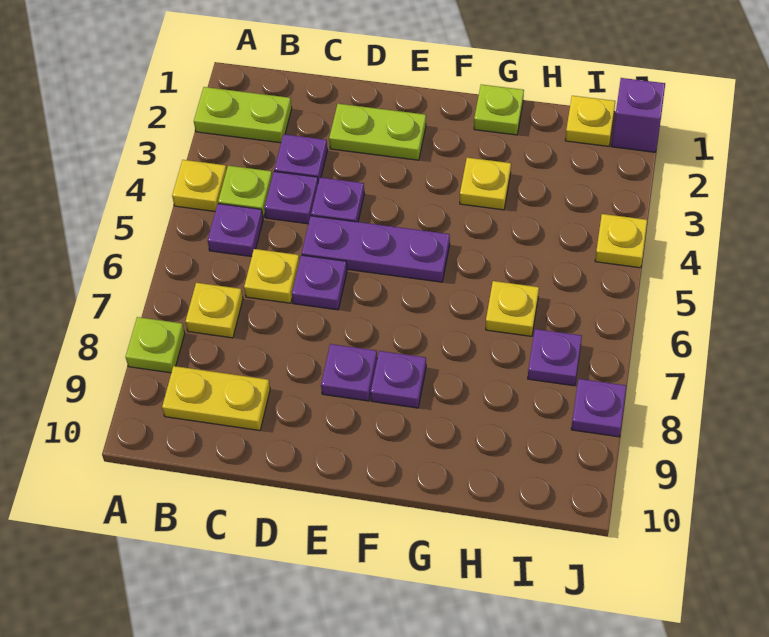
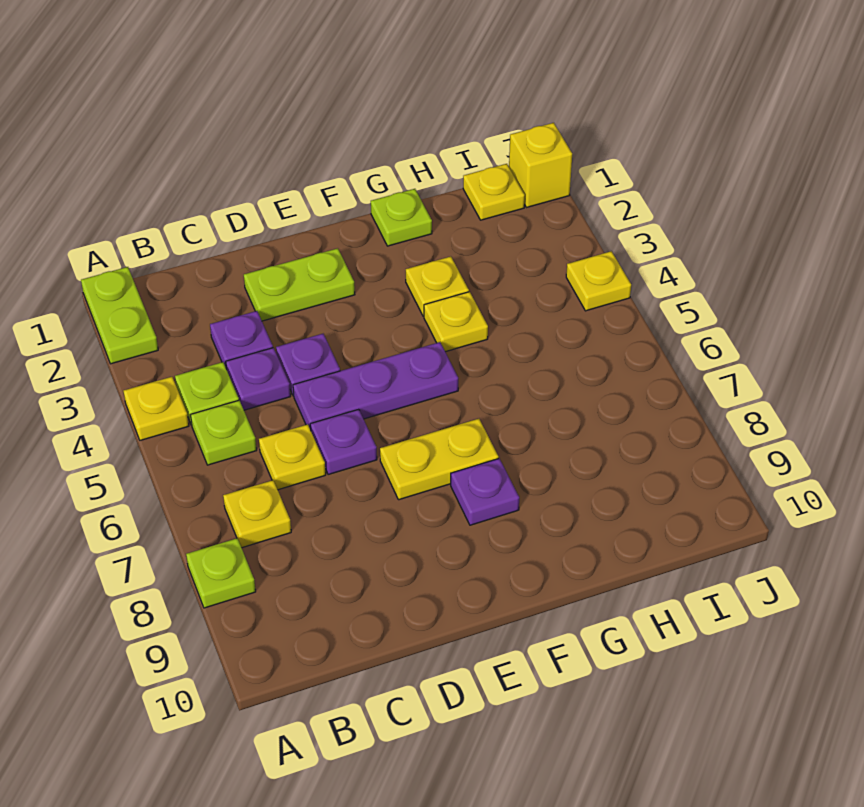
lime plate A2:B2 level 1 -> lime plate A1:A2 level 1
purple plate B5 level 1 -> lime plate B5 level 1
yellow plate B9:C9 level 1 -> yellow plate E7:F7 level 1
purple plate E8 level 1 -> none
yellow plate H6 level 1 -> yellow plate G4 level 1
purple plate I7 level 1 -> none
purple brick J1 level 1 -> yellow brick J1 level 1
purple plate J8 level 1 -> none

